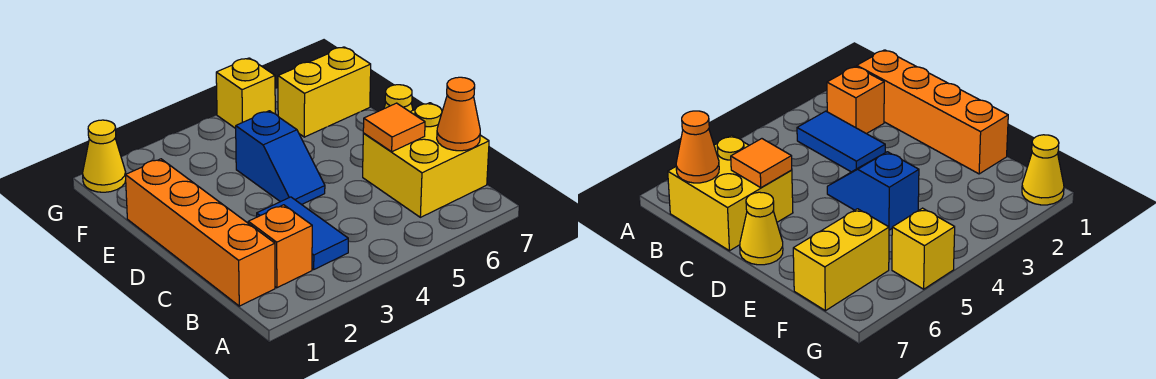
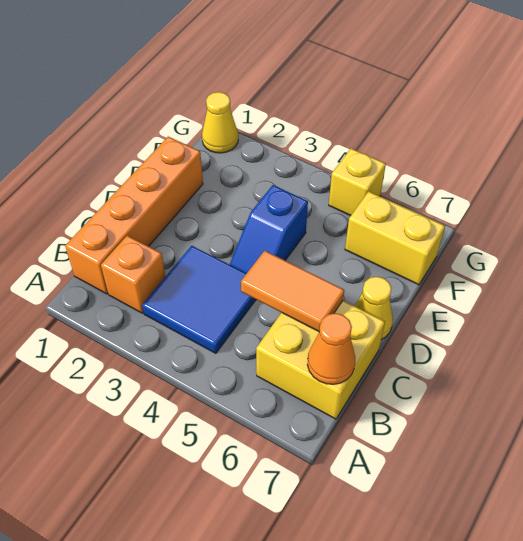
blue tile B3:C3 level 1 -> blue tile B3:C4 level 1
orange tile C6 level 2 -> orange tile C5:C6 level 2

